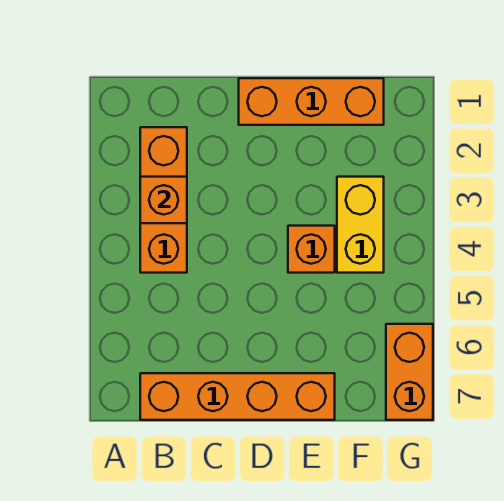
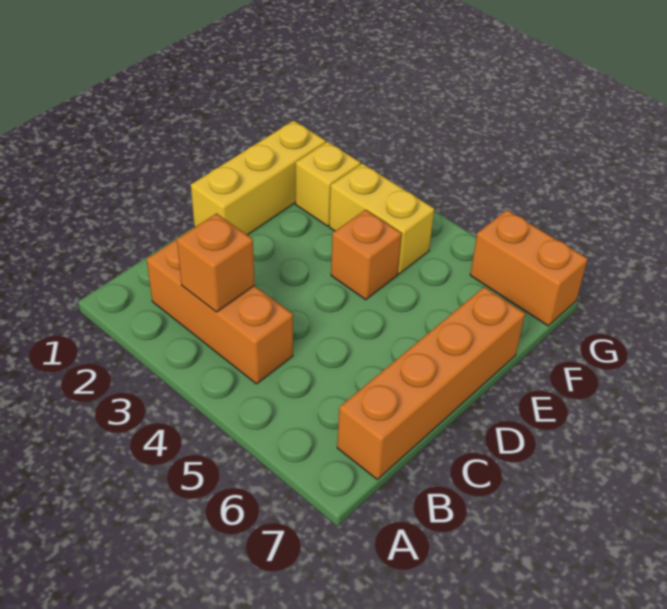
orange brick D1:F1 level 1 -> yellow brick D1:F1 level 1
none -> yellow brick F2 level 1

